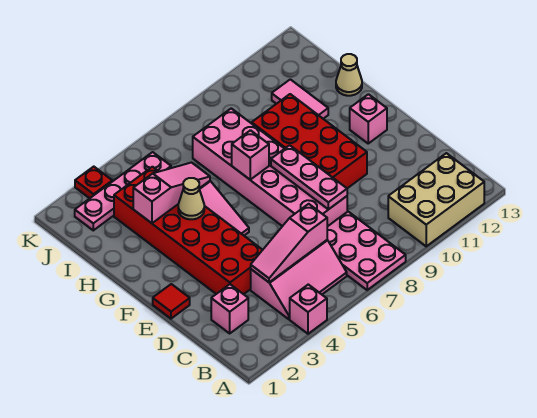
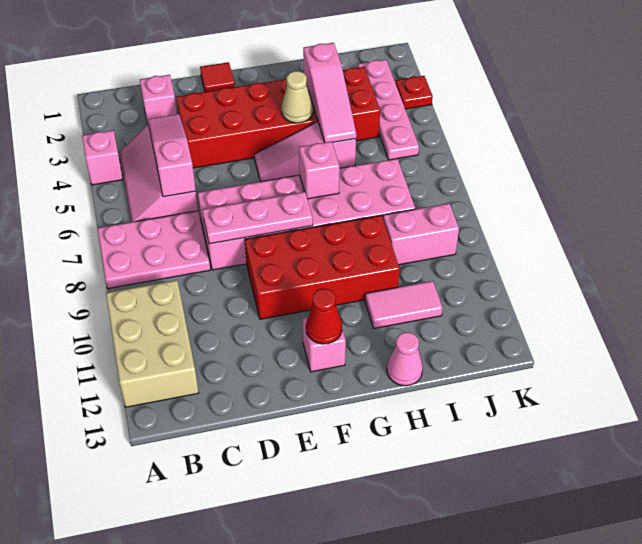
none -> red cone F12 level 2
tan cone H13 level 1 -> pink cone H13 level 1
none -> pink brick I9:J9 level 1

